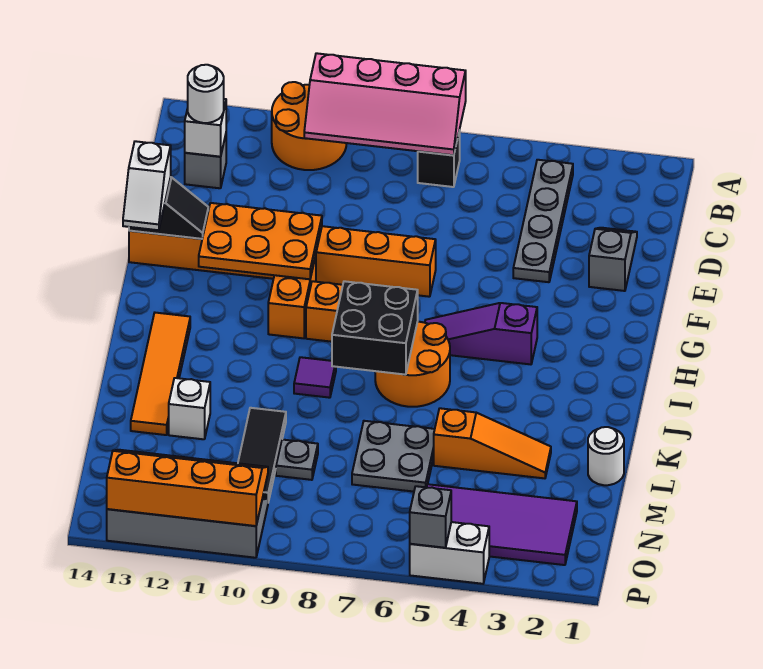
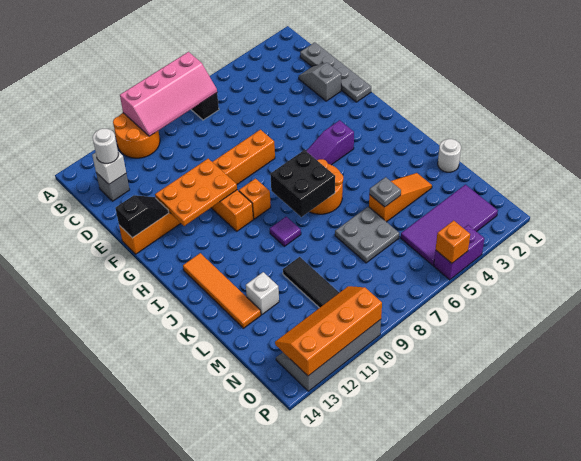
grey plate B4:E4 level 1 -> grey plate C1:F1 level 1
white slope F14:G14 level 3 top F -> none
grey plate M9 level 1 -> grey plate L5 level 2
white brick P4:P5 level 1 -> purple brick P4:P5 level 1
grey brick P5 level 2 -> orange brick P5 level 2

